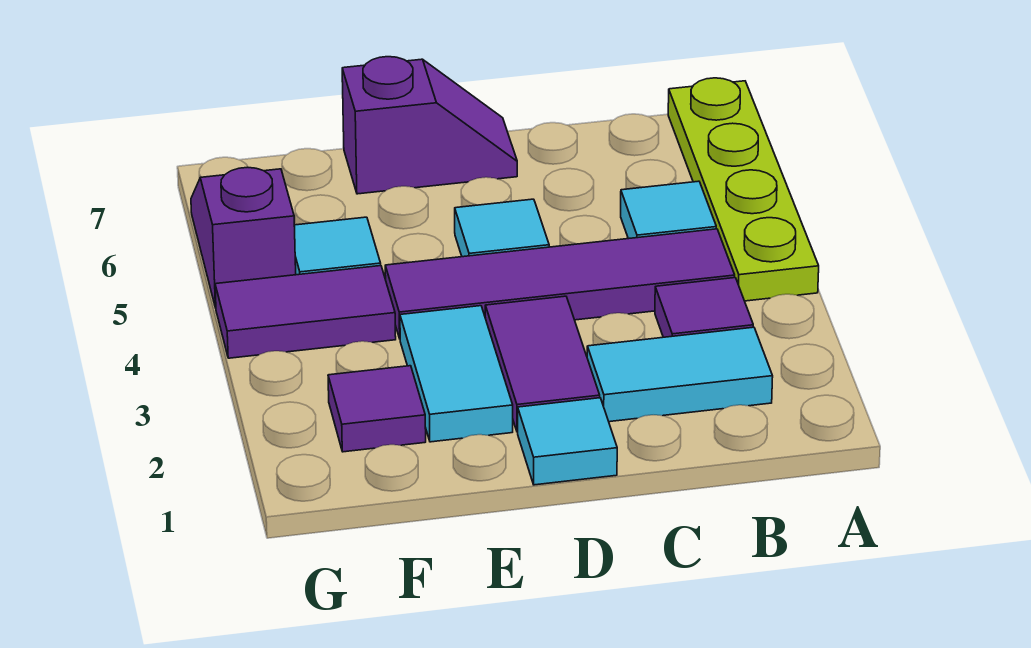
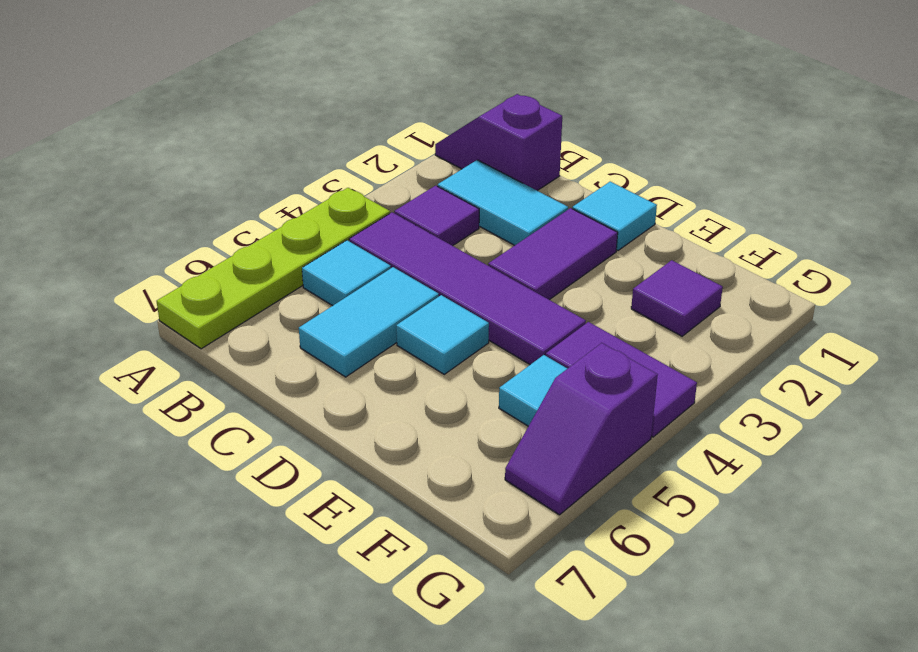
purple slope D7:E7 level 1 top E -> purple slope A1:B1 level 1 top B
cyan tile E2:E3 level 1 -> cyan tile C5:C6 level 1

